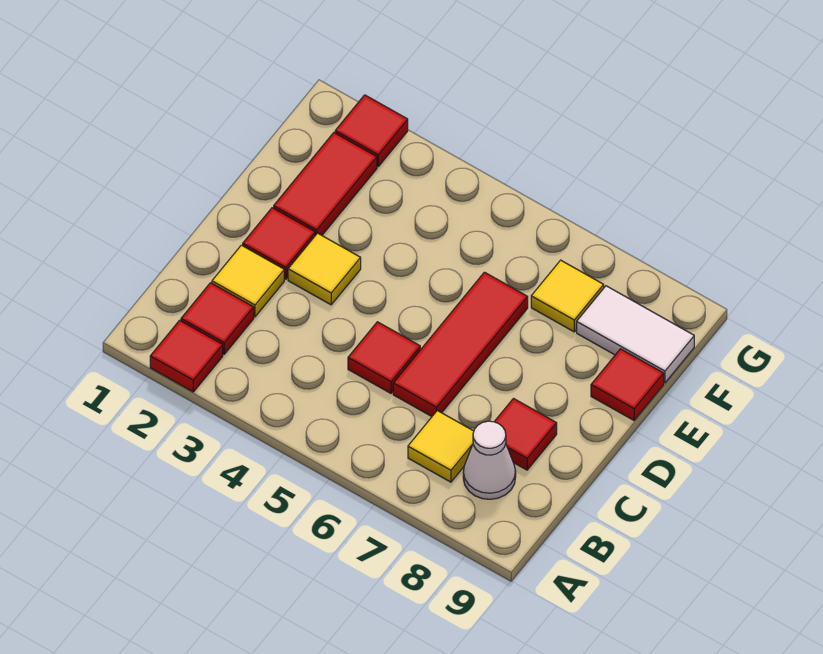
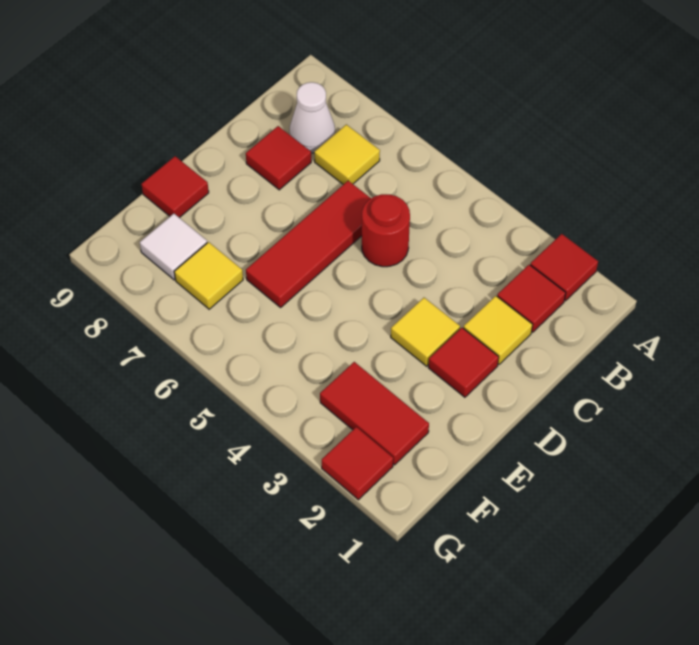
red tile C5 level 1 -> red round brick C5 level 1
red tile E2:F2 level 1 -> red tile F2:F3 level 1
white tile F8:F9 level 1 -> white tile F8 level 1

